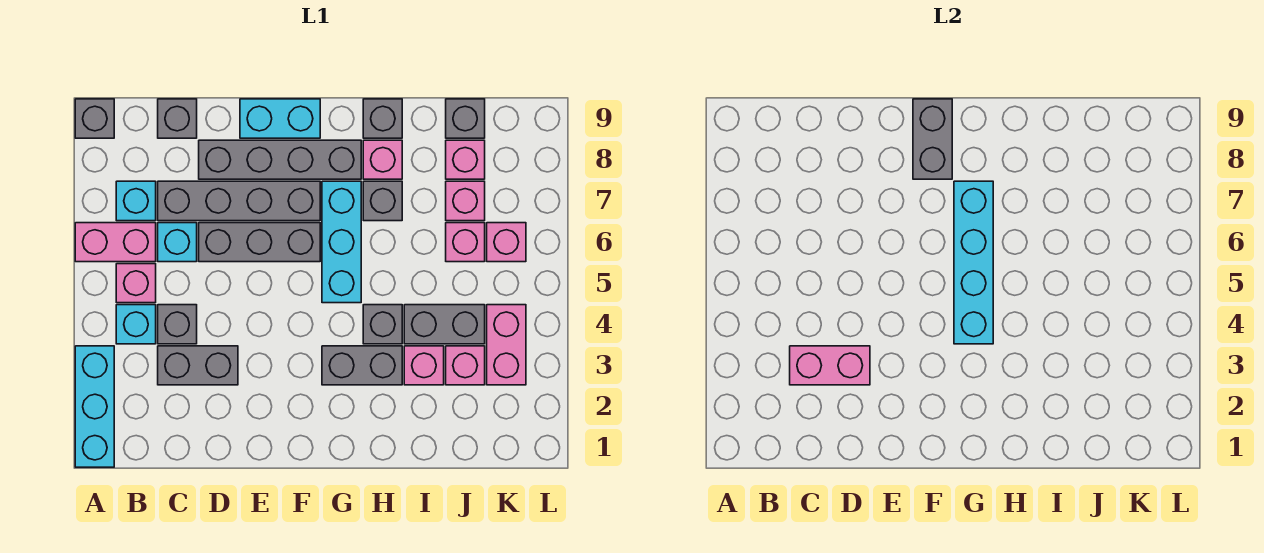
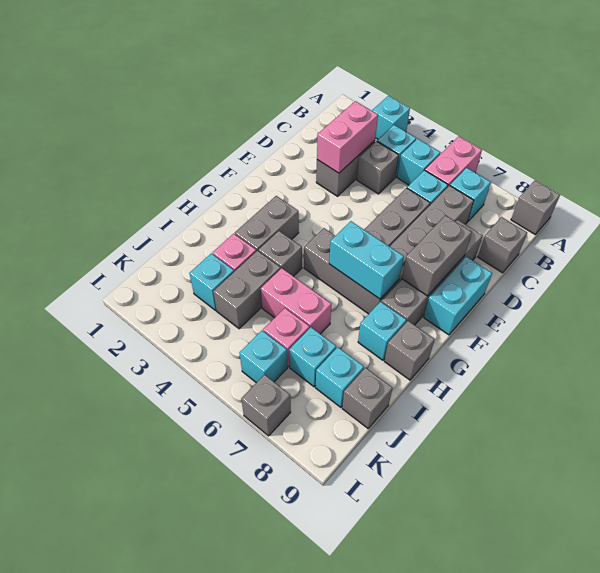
cyan brick A1:A3 level 1 -> cyan brick A3 level 1
pink brick B5 level 1 -> cyan brick B5 level 1
grey brick F8:F9 level 2 -> grey brick E8:F8 level 2
cyan brick G4:G7 level 2 -> cyan brick G6:G7 level 2
cyan brick G5:G7 level 1 -> grey brick G5:G7 level 1
grey brick H7 level 1 -> grey brick L7 level 1
pink brick H8 level 1 -> cyan brick H8 level 1
pink brick J3 level 1 -> cyan brick J3 level 1
pink brick J7 level 1 -> cyan brick J7 level 1
pink brick J8 level 1 -> cyan brick J8 level 1
pink brick K3:K4 level 1 -> pink brick I5:I6 level 1
pink brick K6 level 1 -> cyan brick K6 level 1

